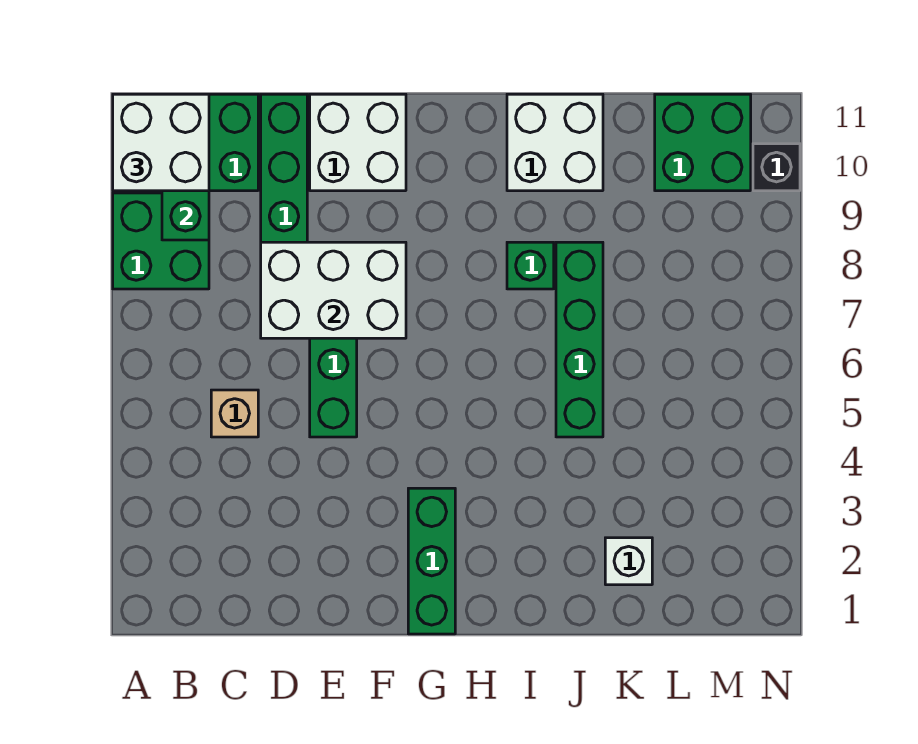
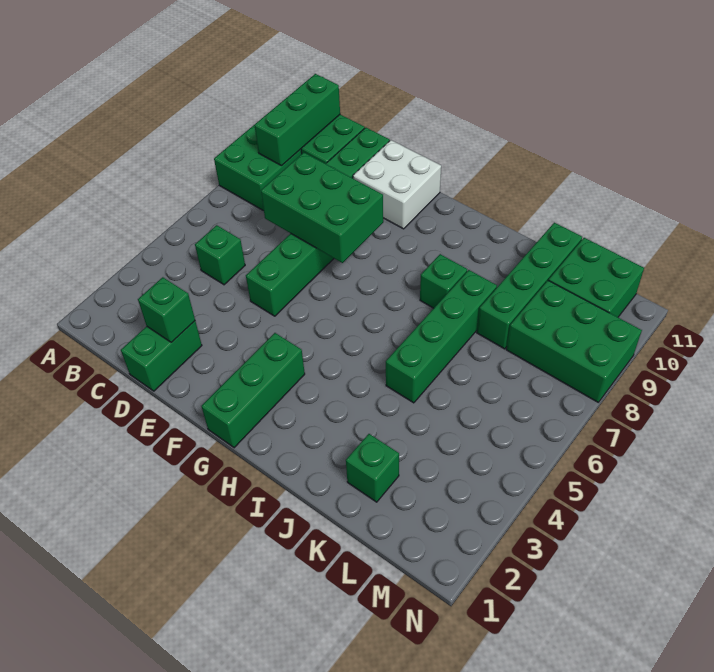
white brick A10:B11 level 3 -> none
tan brick C5 level 1 -> green brick C5 level 1
none -> green brick D1:D2 level 1
none -> green brick D2 level 2
white brick D7:F8 level 2 -> green brick D7:F8 level 2
white brick I10:J11 level 1 -> none
white brick K2 level 1 -> green brick K2 level 1
none -> green brick K8:K11 level 1
none -> green brick L8:N9 level 1
black brick N10 level 1 -> none

